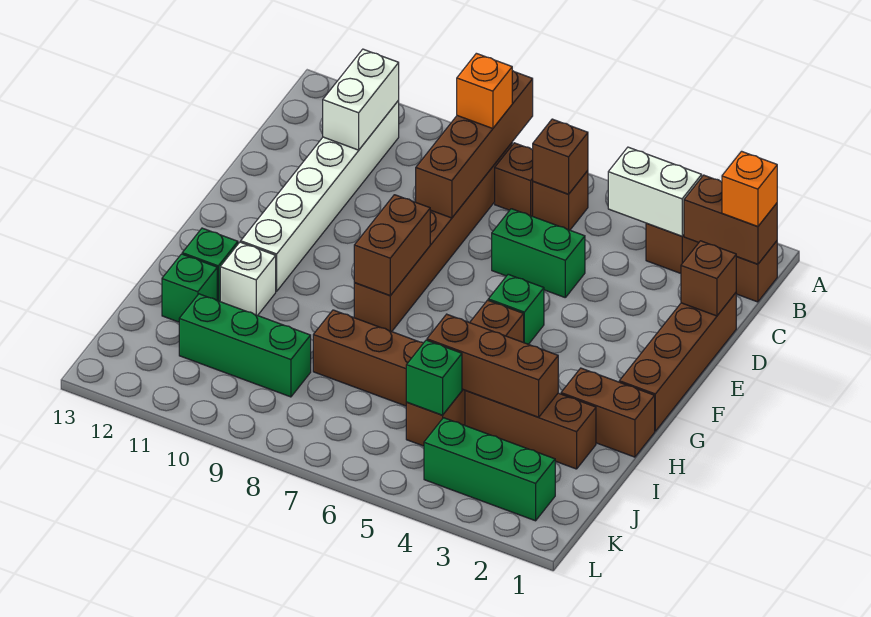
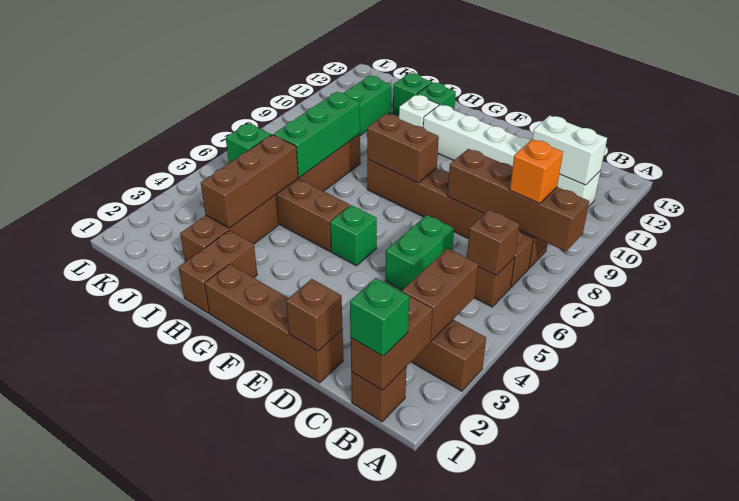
orange brick B1 level 3 -> green brick B1 level 3
white brick B3:B4 level 2 -> brown brick B3:B4 level 2
green brick K2:K4 level 1 -> green brick I6:I8 level 2

